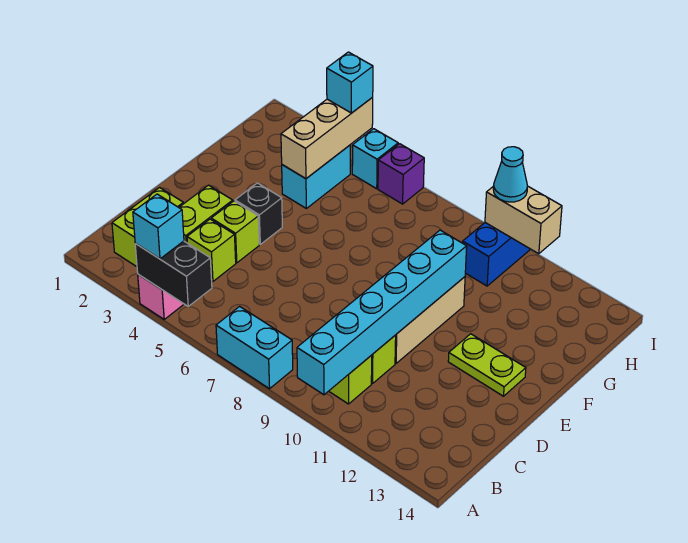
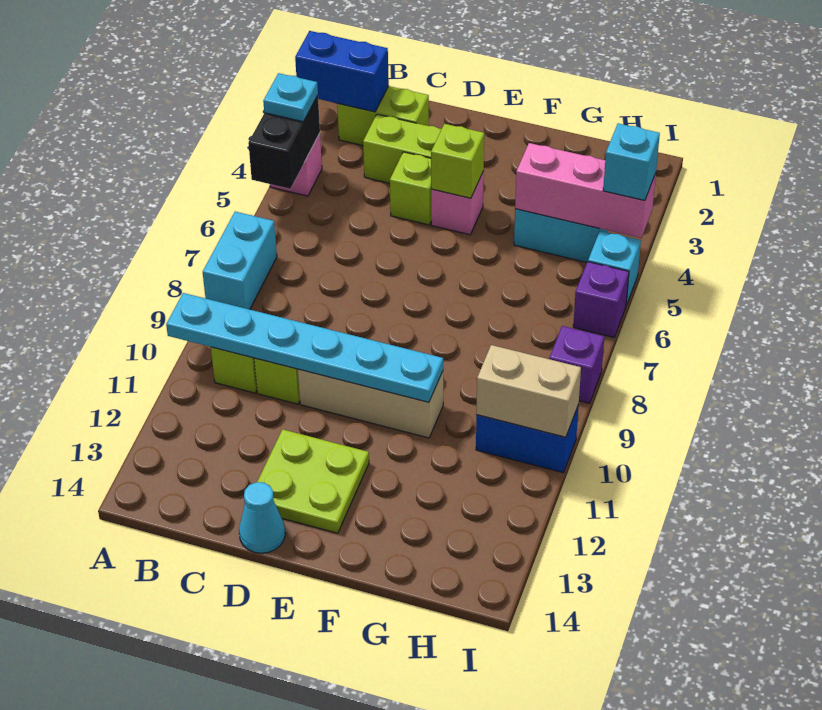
none -> blue brick A2:B2 level 2
cyan brick A4 level 3 -> cyan plate A4 level 3
cyan brick A10:F10 level 2 -> cyan plate A10:F10 level 2
lime brick C4 level 1 -> lime brick E4 level 2
black brick E4 level 1 -> pink brick E4 level 1
lime plate E12:E13 level 1 -> lime plate D12:E13 level 1
tan brick G4:I4 level 2 -> pink brick G4:I4 level 2
none -> purple brick I8 level 1
tan brick I10:I11 level 2 -> tan brick H10:I10 level 2
cyan cone I10 level 3 -> cyan cone D14 level 1

